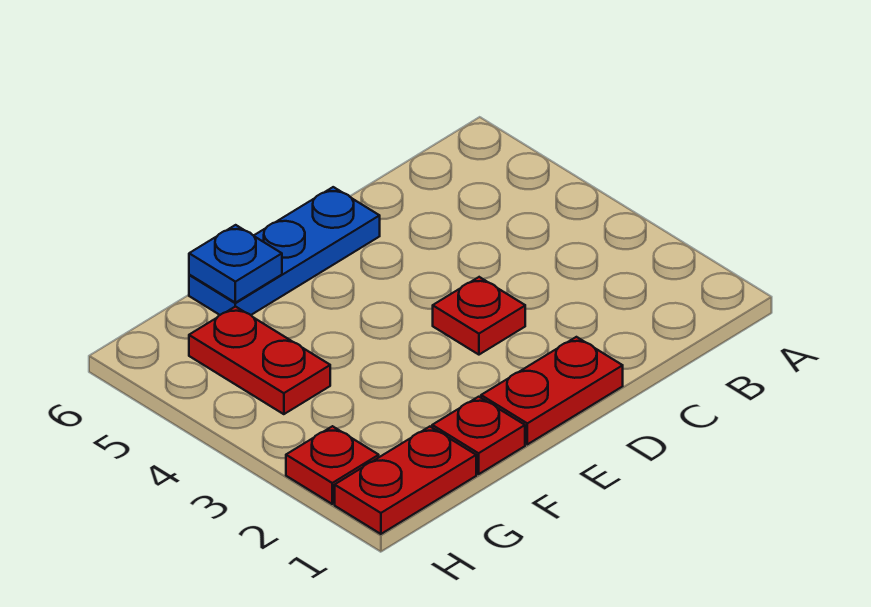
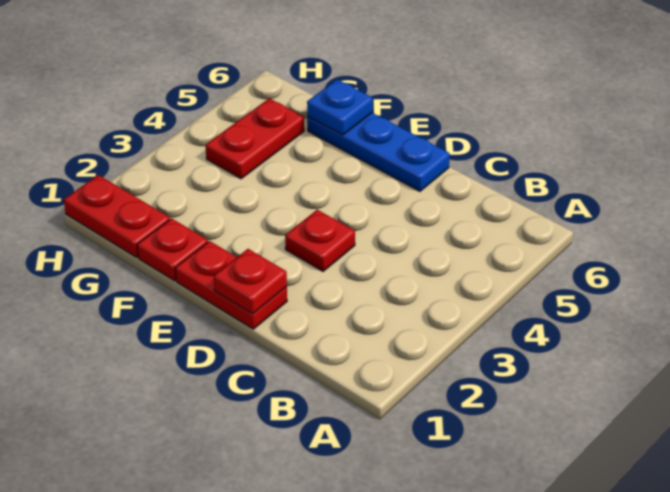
red plate H2 level 1 -> red plate D1 level 2

